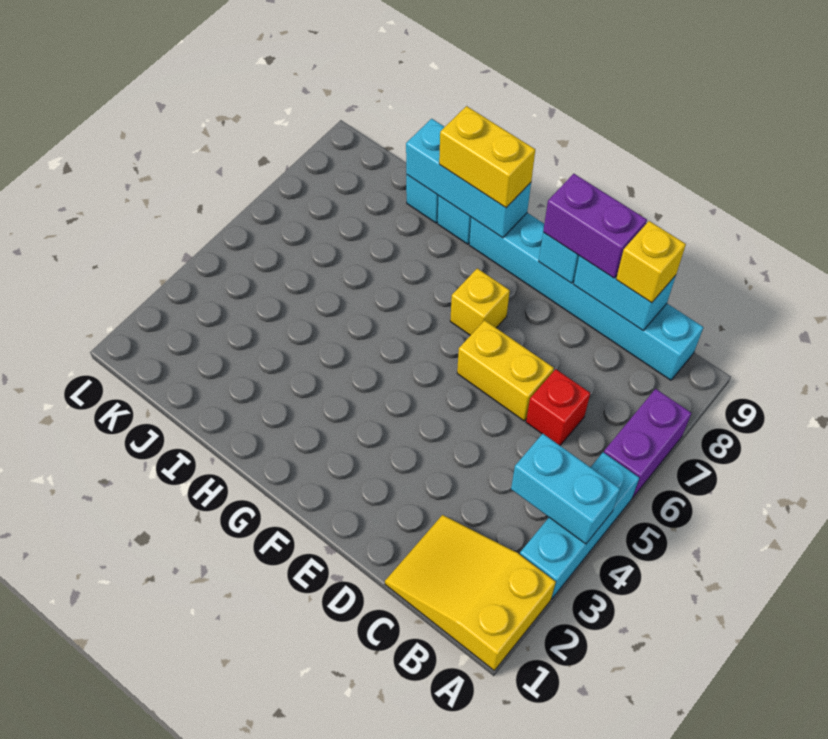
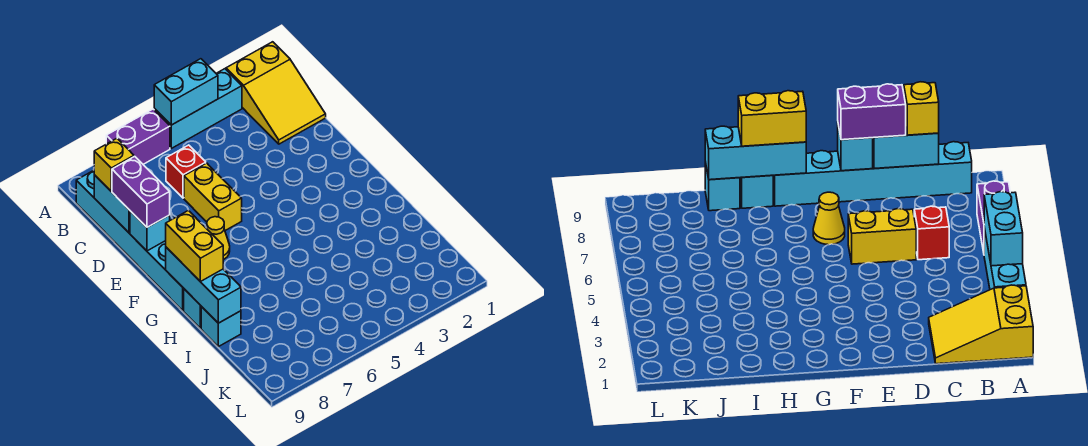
cyan brick A4:B4 level 2 -> cyan brick A4:A5 level 2
yellow brick F7 level 1 -> yellow cone F7 level 1

